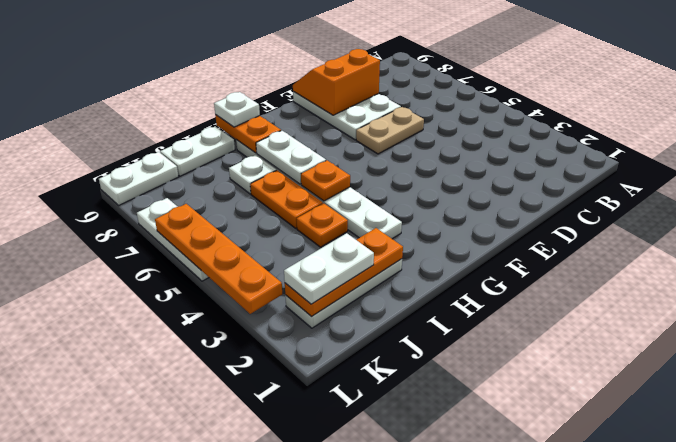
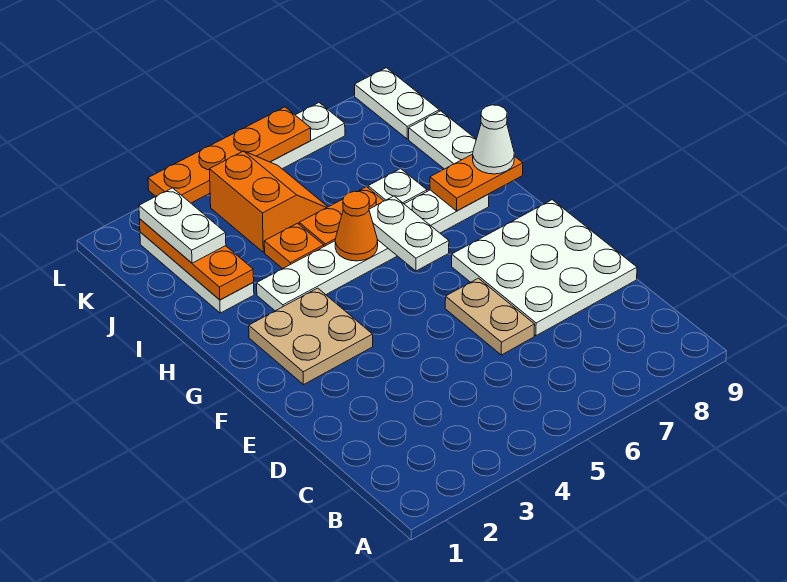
white plate D7:E9 level 1 -> white plate D7:F9 level 1
orange slope D8:E9 level 2 top 8 -> orange slope J4:K5 level 1 top 4
none -> tan plate F2:G3 level 1
orange plate H5 level 2 -> orange cone H5 level 2
white plate H6:H7 level 2 -> white plate G6:H6 level 2
white plate H9 level 3 -> white cone H9 level 3

